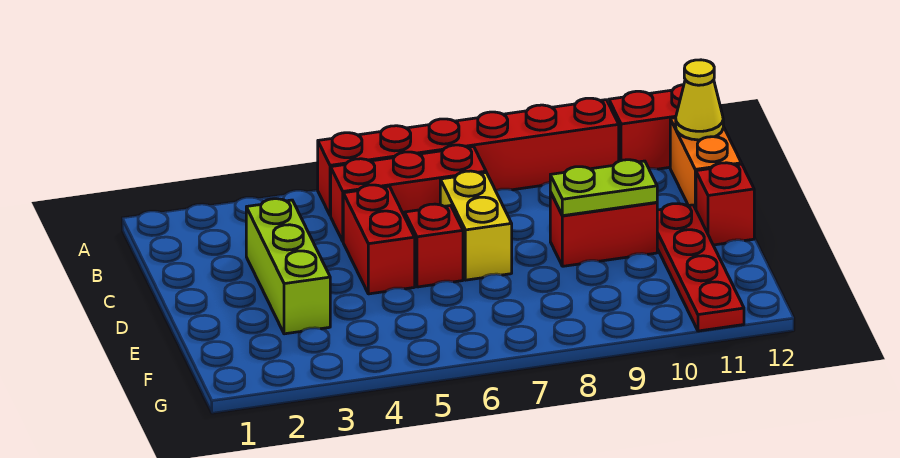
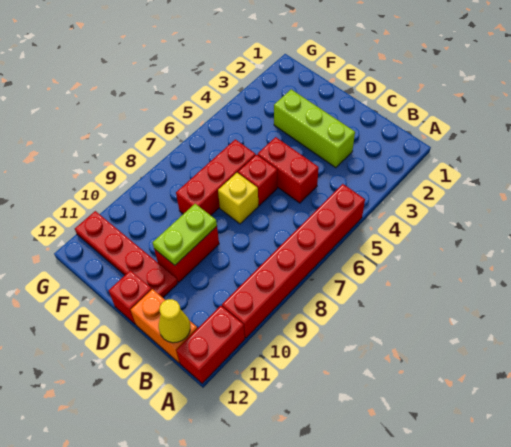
red brick B5:B7 level 1 -> red brick E6:E8 level 1
yellow brick C7:D7 level 1 -> yellow brick D7 level 1

